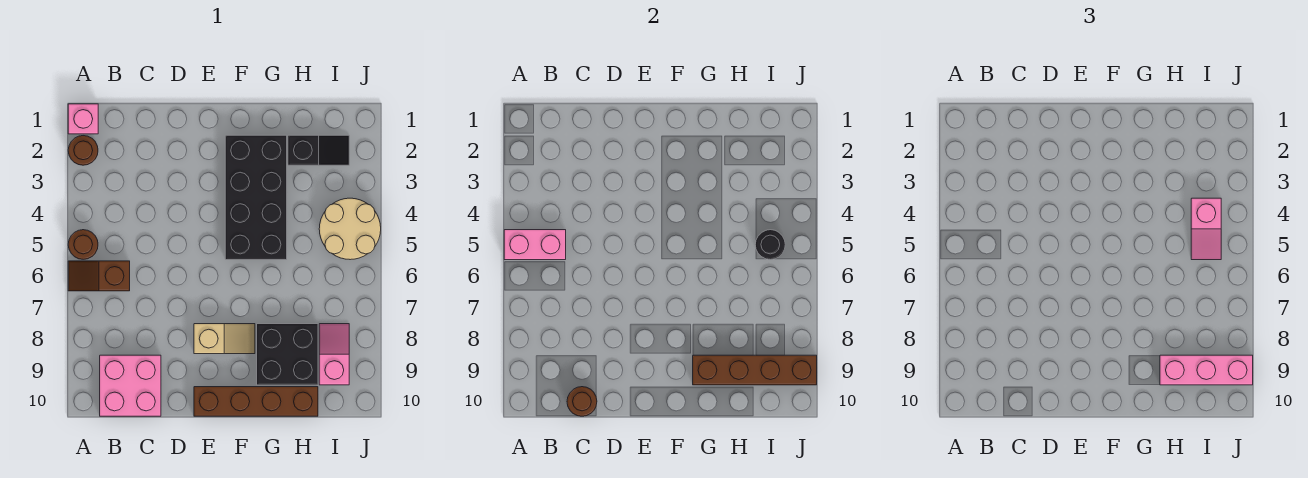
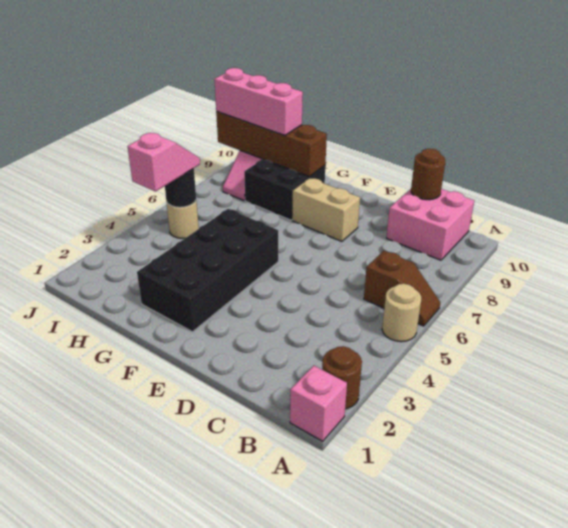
brown round brick A5 level 1 -> tan round brick A5 level 1
pink brick A5:B5 level 2 -> none
tan slope E8:F8 level 1 top E -> tan brick E8:F8 level 1
brown brick E10:H10 level 1 -> none
black slope H2:I2 level 1 top H -> none
tan round brick I4:J5 level 1 -> tan round brick I5 level 1

